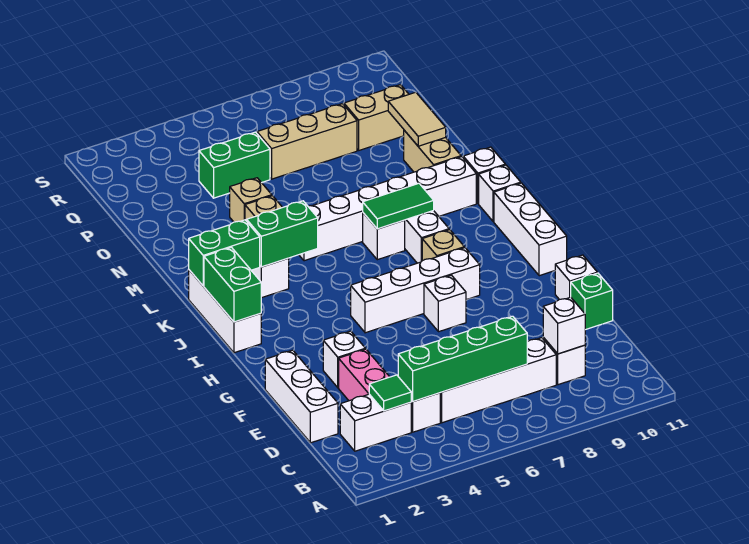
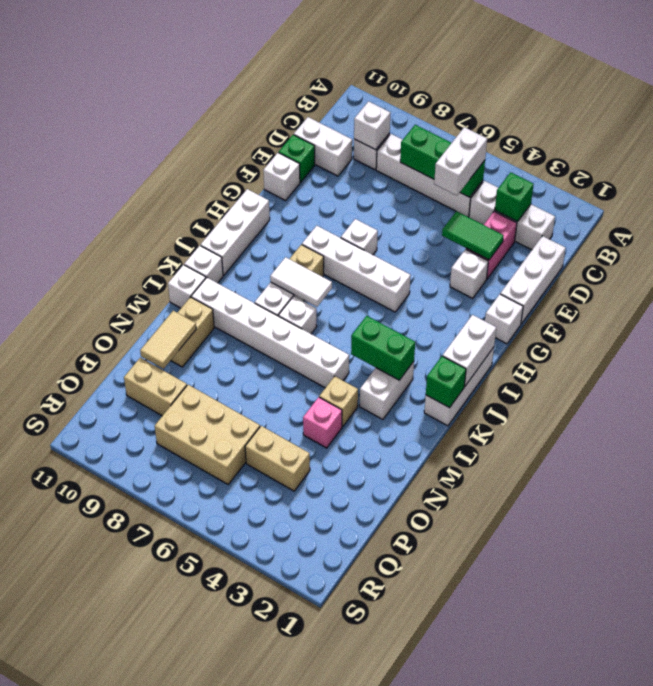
green tile C3 level 2 -> green brick C3 level 2
green brick C4:C7 level 2 -> green brick C5:C7 level 2
none -> white brick C5:D5 level 3
none -> white brick D10:D11 level 1
none -> white brick G1 level 1
green brick I1:J1 level 2 -> white brick I1:J1 level 2
none -> white tile J7:J8 level 2
green brick K1:K2 level 2 -> green brick K1 level 2
green tile K7:K8 level 2 -> green tile E3:E4 level 2
tan brick N4 level 1 -> pink brick N4 level 1
green brick P4:P5 level 1 -> tan brick P4:P5 level 1
tan brick P6:P8 level 1 -> tan brick P6:Q8 level 1

